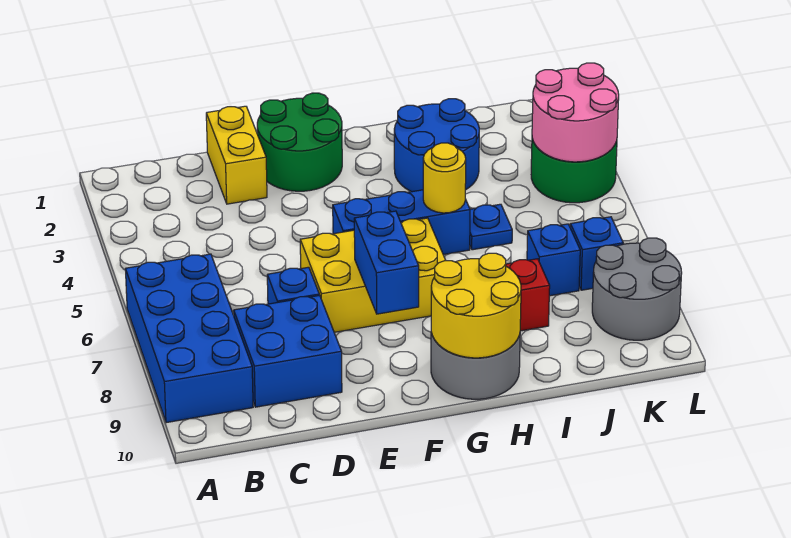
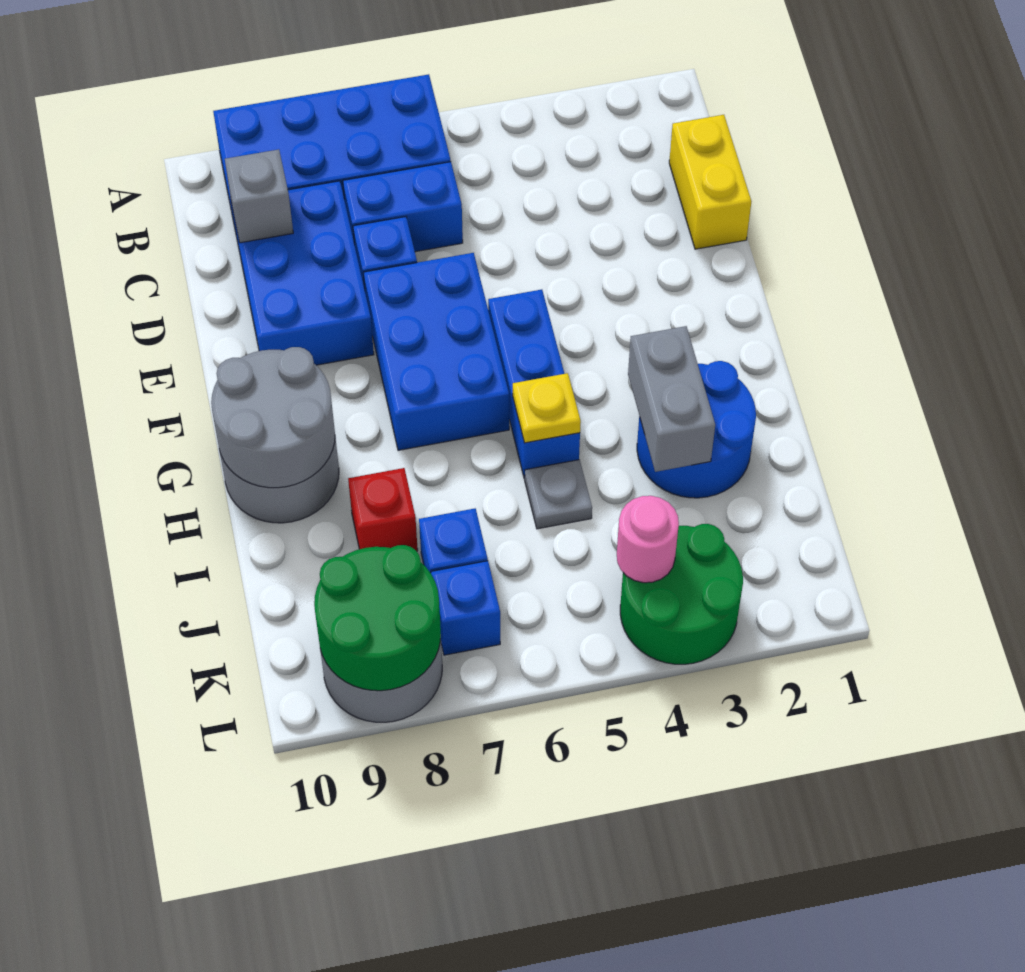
blue brick C8:D9 level 1 -> blue brick C8:E9 level 1
none -> grey brick C9 level 2
yellow brick D1:D2 level 1 -> yellow brick C1:D1 level 1
green round brick E1:F2 level 1 -> green round brick K8:L9 level 2
yellow brick E6:G7 level 1 -> blue brick E6:G7 level 1
blue brick F7:F8 level 2 -> blue brick C6:C7 level 1
yellow round brick G9:H10 level 2 -> grey round brick G9:H10 level 2
none -> grey brick H3:I3 level 2
yellow round brick H5 level 2 -> yellow plate H5 level 2
blue plate I5 level 1 -> grey plate I5 level 1
pink round brick K3:L4 level 2 -> pink round brick K4 level 2

